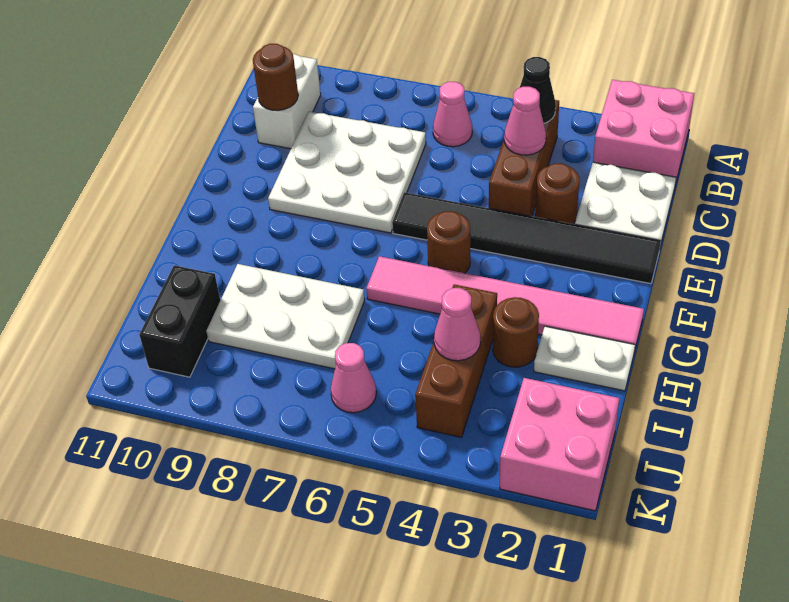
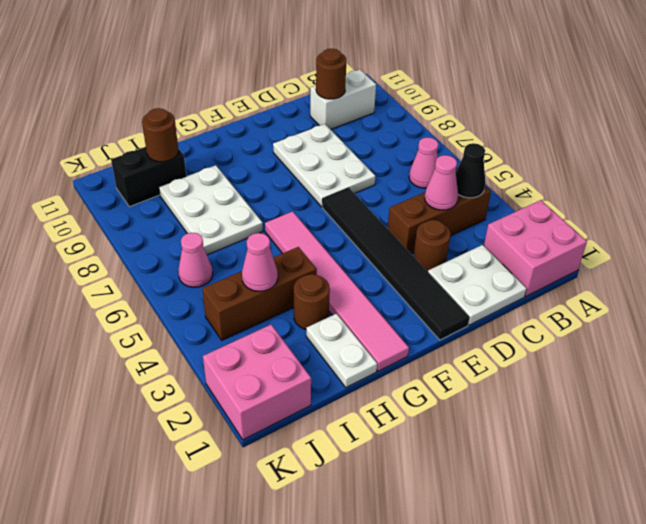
white plate C7:E9 level 1 -> white plate D7:E9 level 1
brown round brick F5 level 1 -> brown round brick I10 level 2

